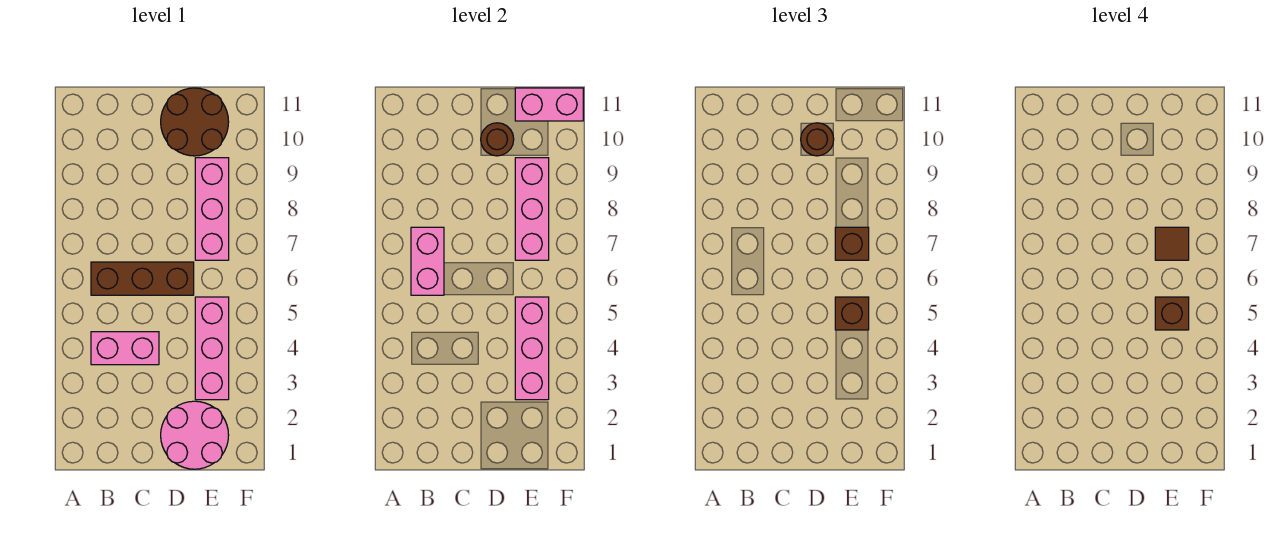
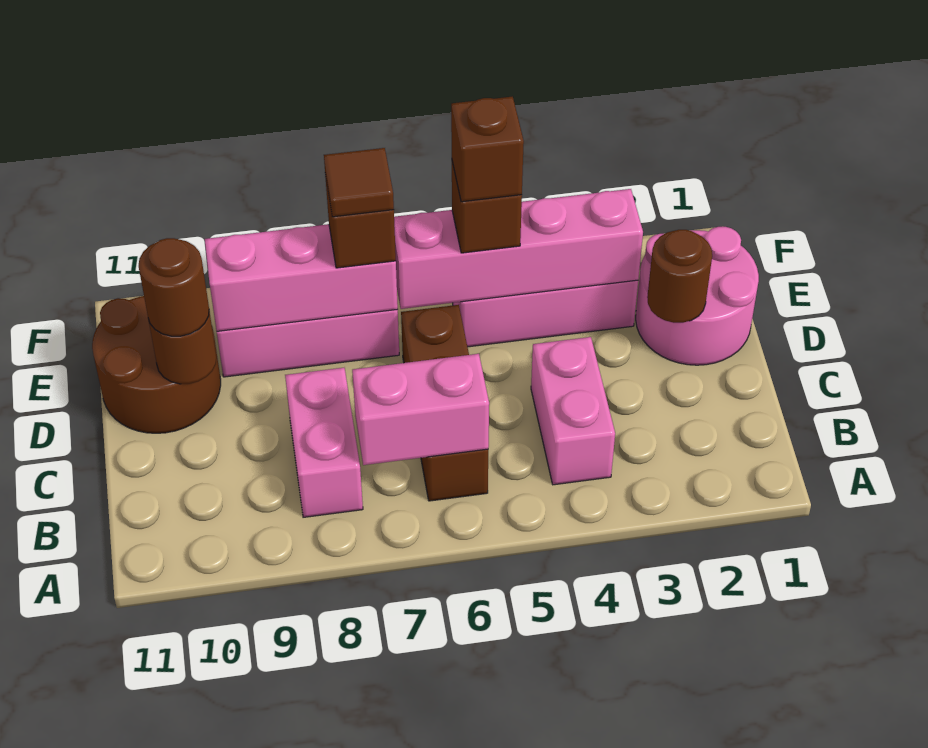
none -> brown round brick D2 level 2
pink brick E3:E5 level 2 -> pink brick E3:E6 level 2
pink brick E11:F11 level 2 -> pink brick B8:C8 level 1

